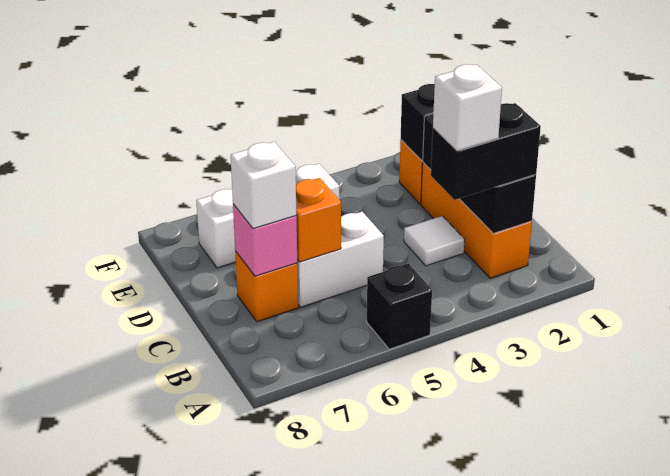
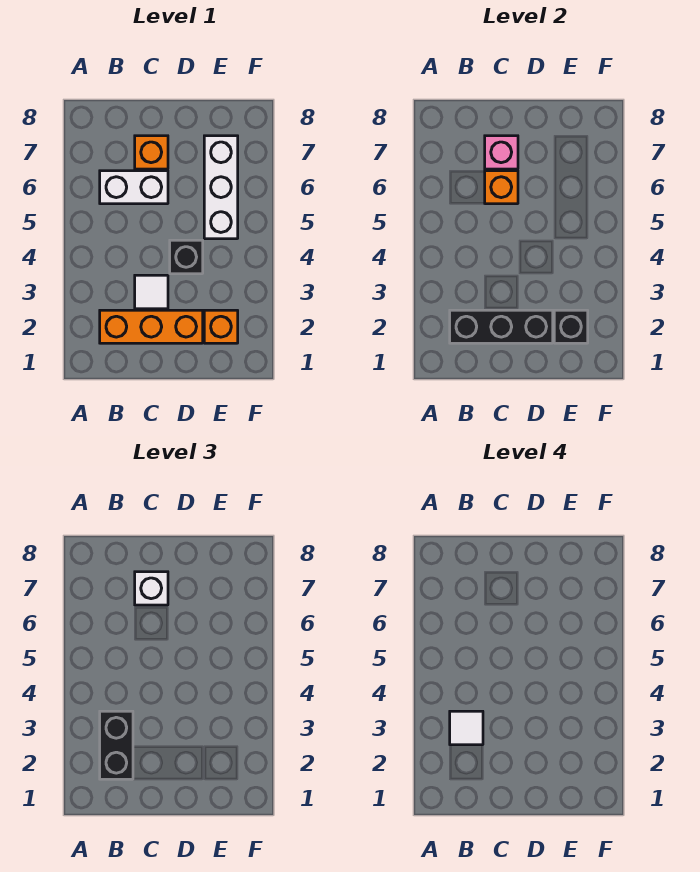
black brick A5 level 1 -> black brick D4 level 1
white brick B3 level 4 -> white tile B3 level 4
white brick C5:C6 level 1 -> white brick B6:C6 level 1

